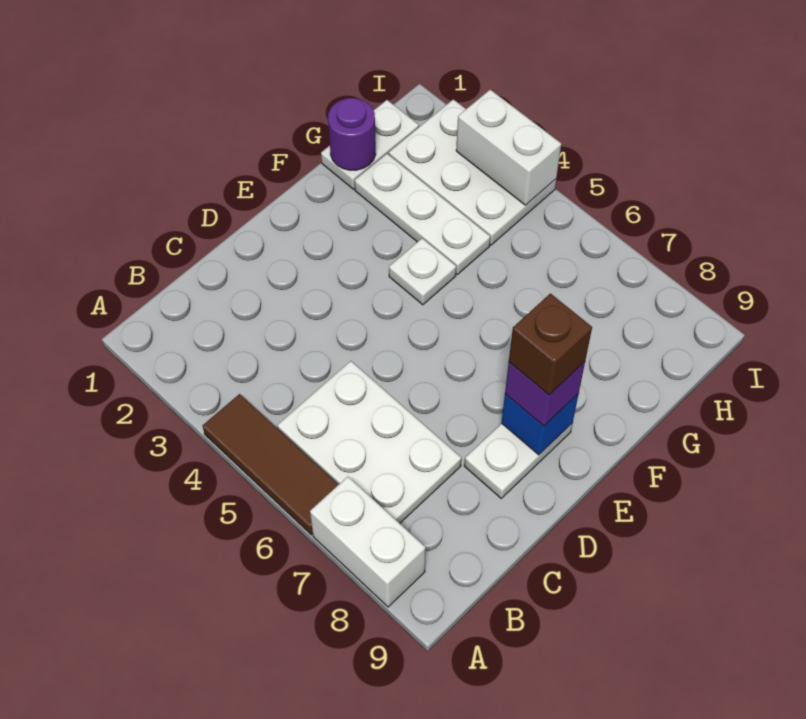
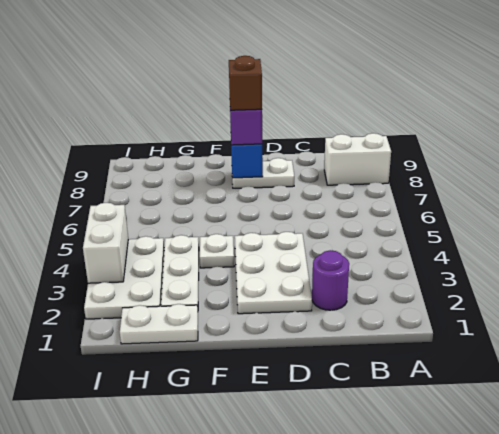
brown tile A4:A6 level 1 -> none
white brick A7:A8 level 1 -> white brick A8:B8 level 1
white plate B5:C7 level 1 -> white plate D2:E4 level 1
purple round brick G1 level 2 -> purple round brick C2 level 1

